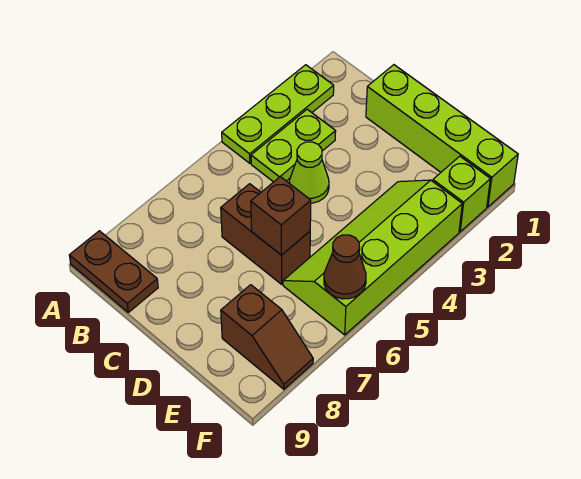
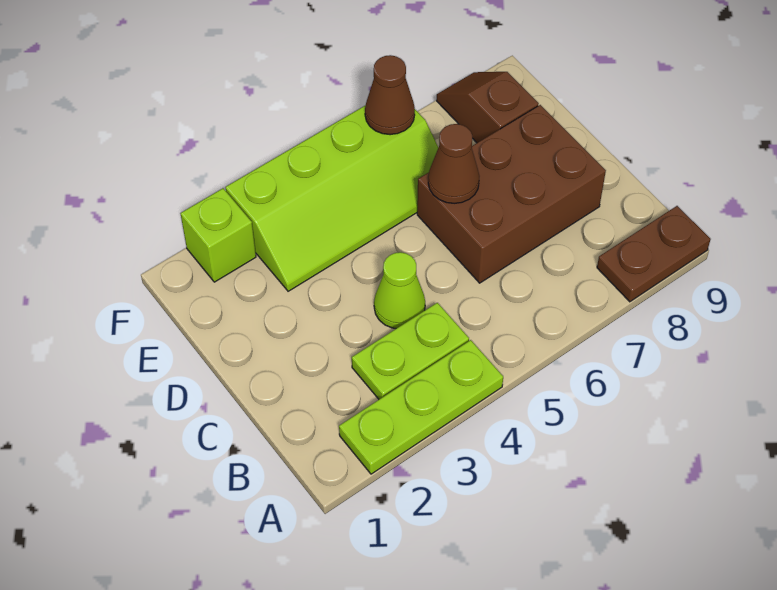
brown plate A9:B9 level 1 -> brown plate A8:A9 level 1
lime brick C1:F1 level 1 -> none
brown brick C6:D6 level 1 -> brown brick C6:D8 level 1
brown brick D6 level 2 -> brown cone D6 level 2

